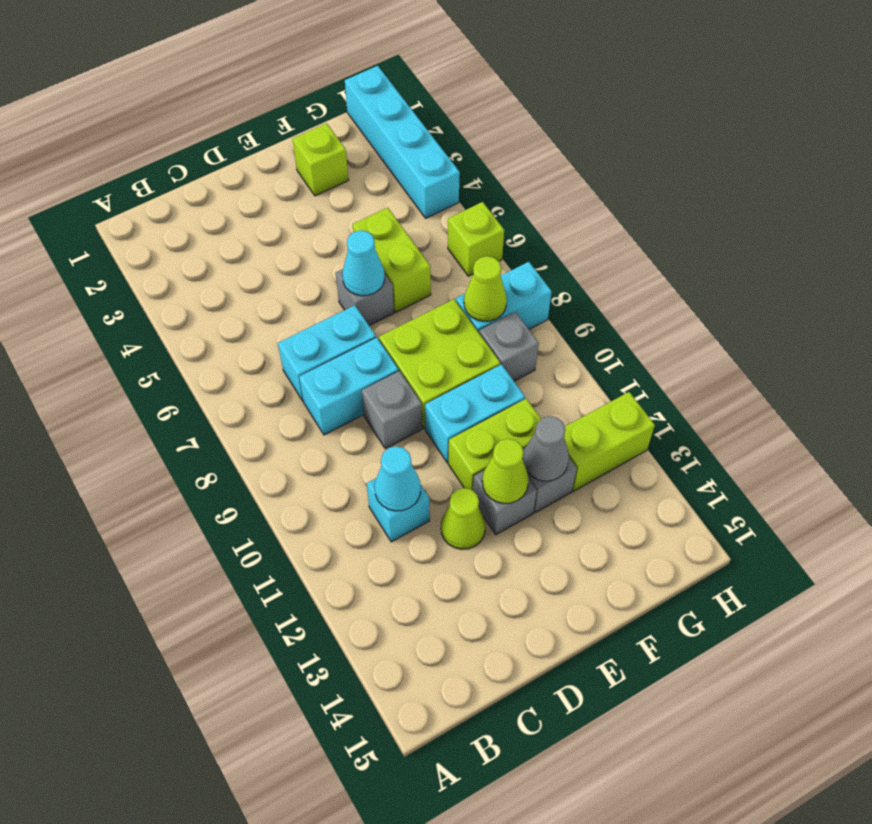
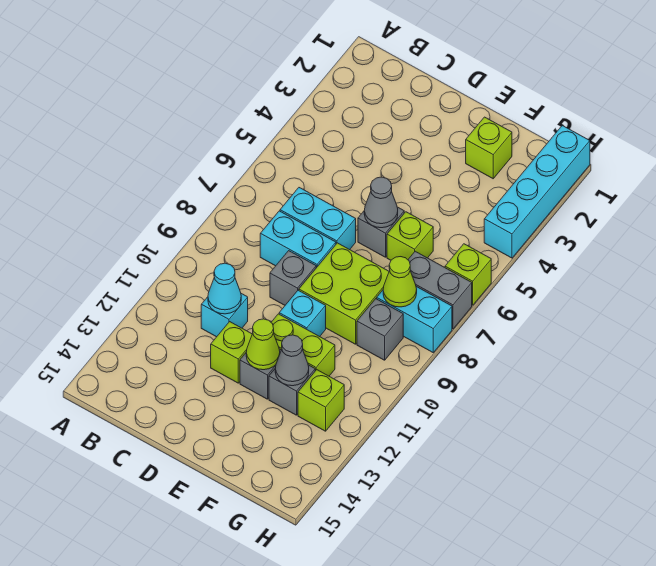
lime cone D12 level 1 -> lime brick D12 level 1
cyan cone E6 level 2 -> grey cone E6 level 2
cyan brick E10:F10 level 1 -> cyan brick E10 level 1
lime brick F5:F6 level 1 -> lime brick F6 level 1
none -> grey brick G7:H7 level 1
lime brick G12:H12 level 1 -> lime brick G12 level 1

